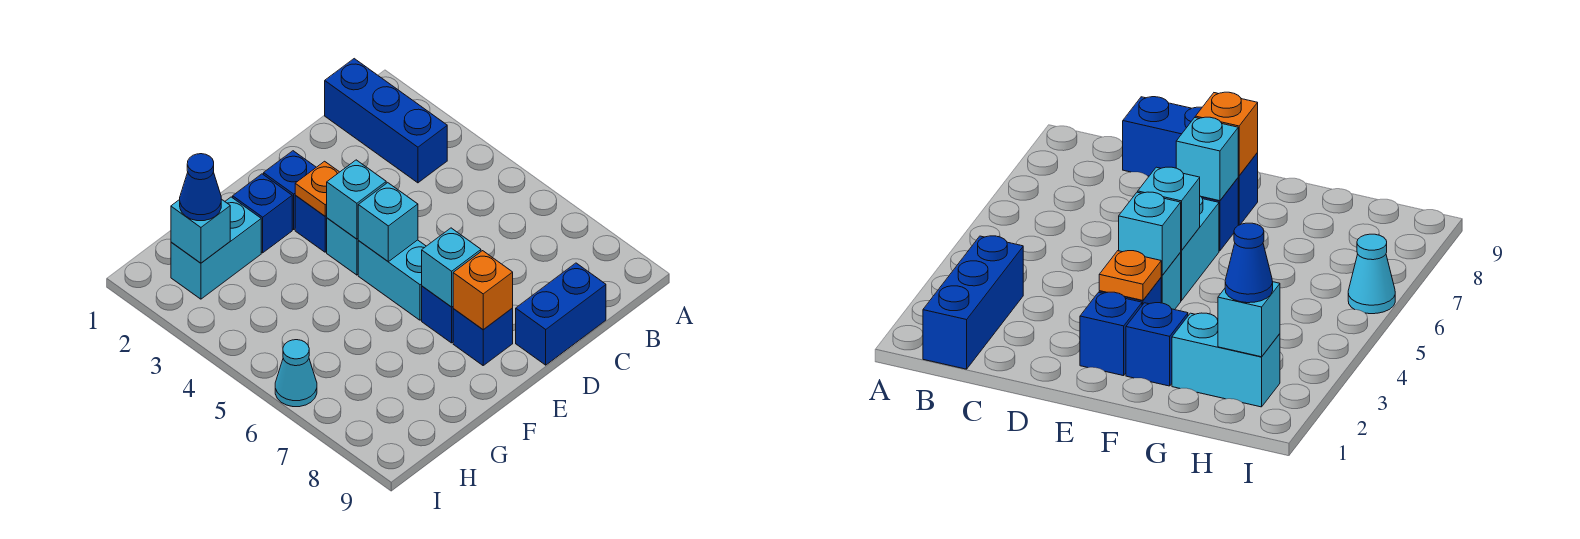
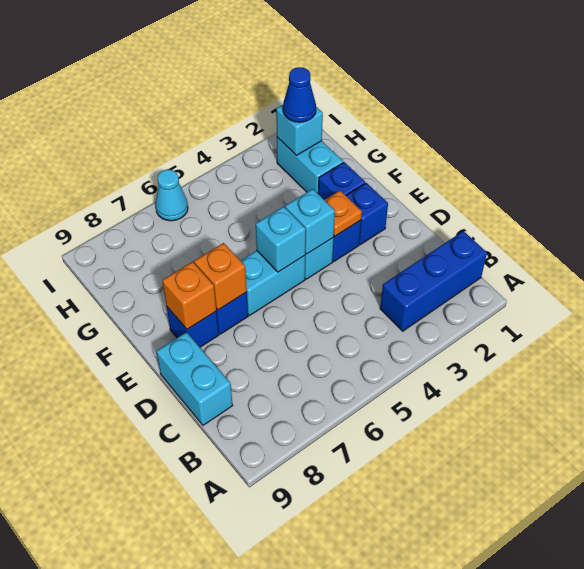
blue brick C9:D9 level 1 -> cyan brick C9:D9 level 1
cyan brick E7 level 2 -> orange brick E7 level 2

